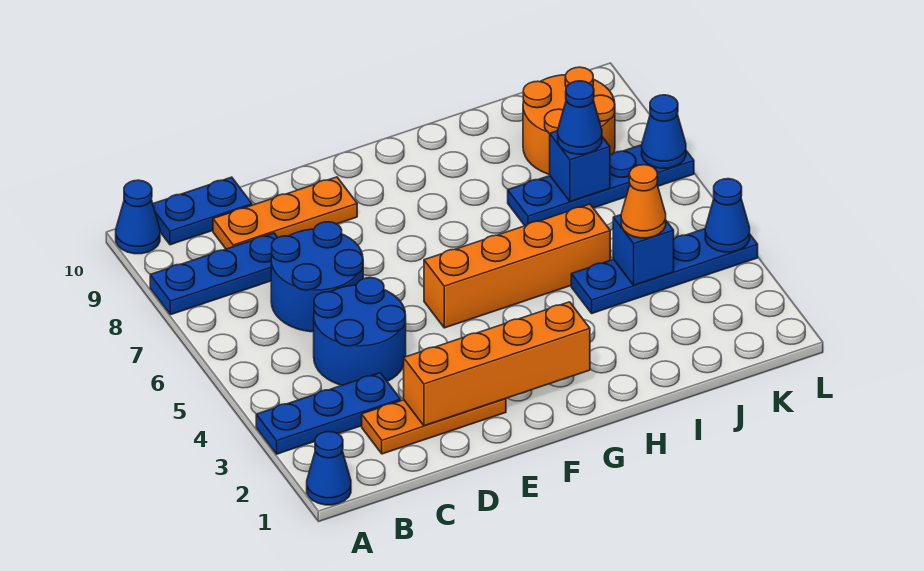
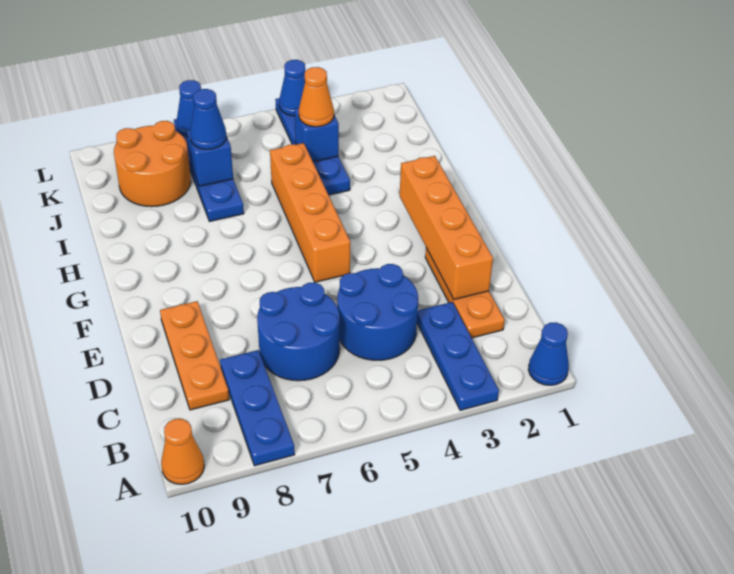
blue cone A10 level 1 -> orange cone A10 level 1
blue plate B10:C10 level 1 -> none

